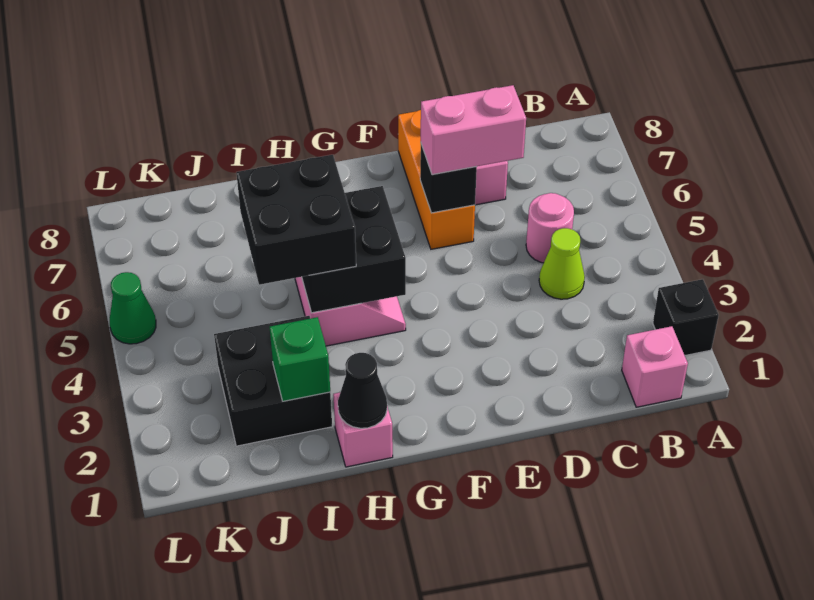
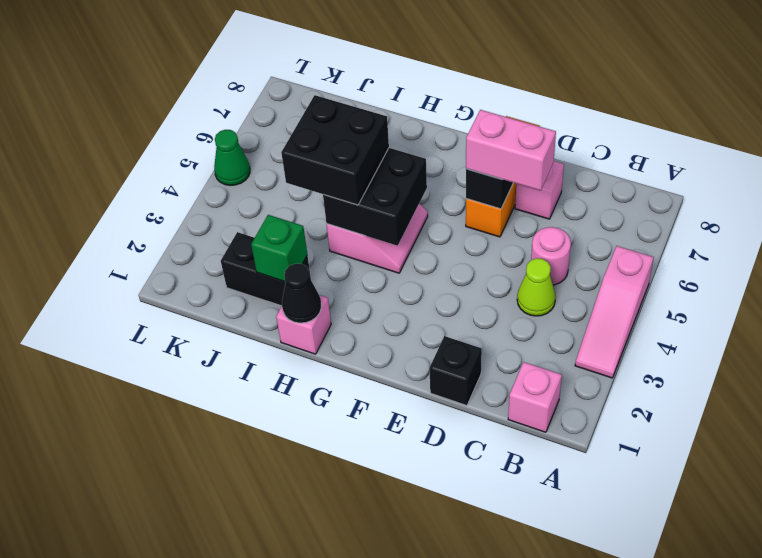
black brick A2 level 1 -> black brick D1 level 1
none -> pink slope A3:A5 level 1 top 5
black brick I2:J3 level 1 -> black brick I2:J2 level 1

